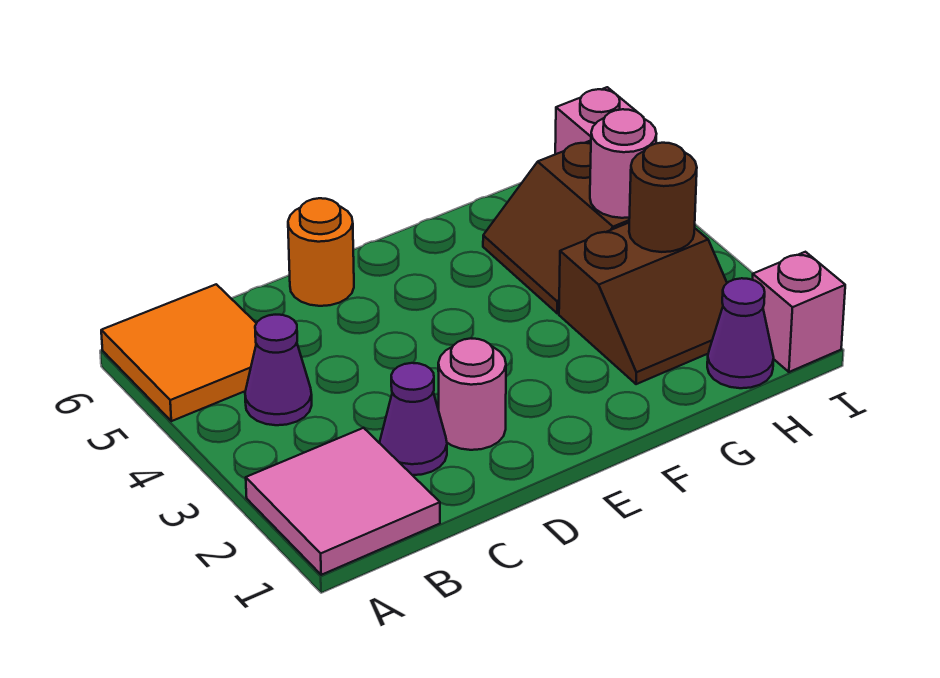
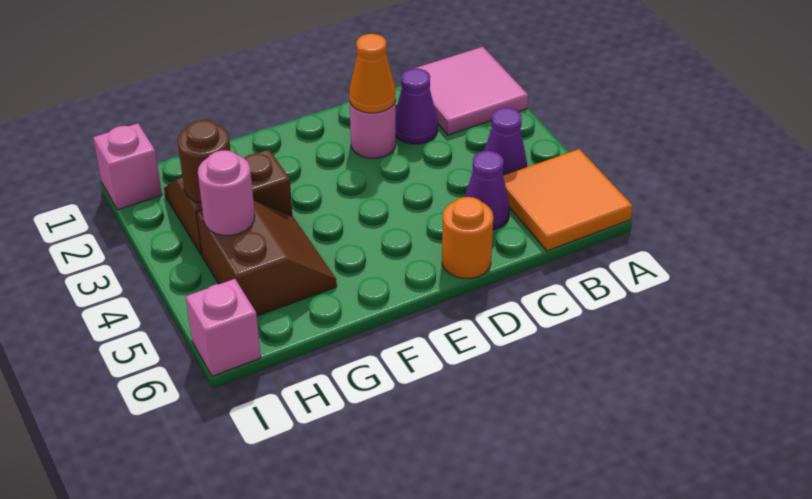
none -> orange cone D2 level 2
purple cone H1 level 1 -> purple cone C5 level 1

